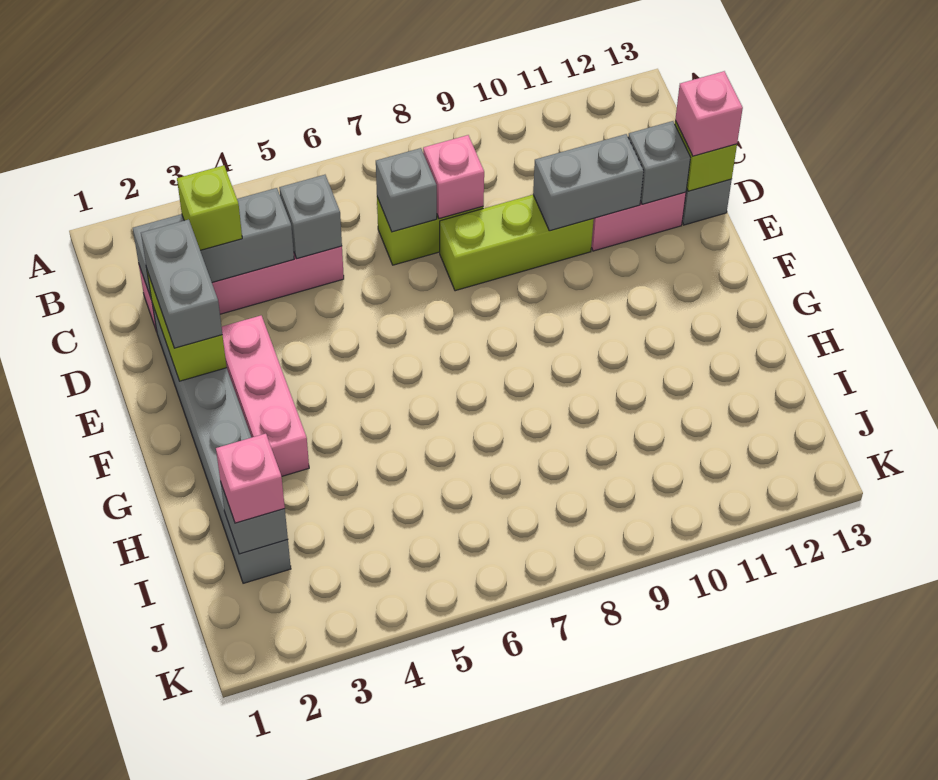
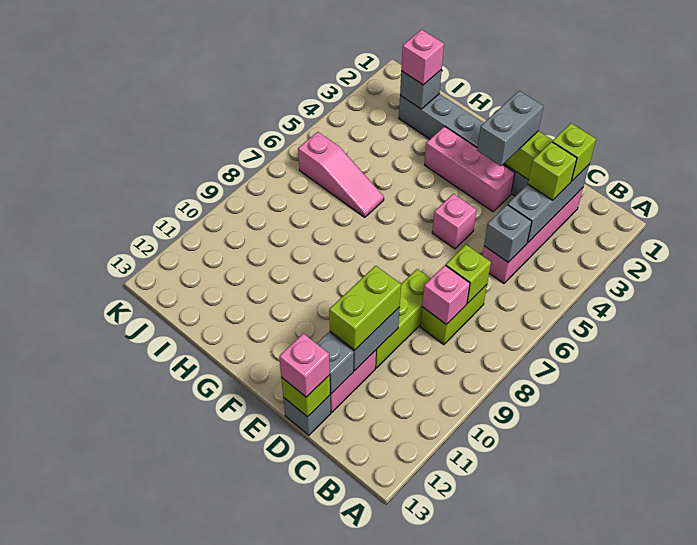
none -> lime brick C2 level 3
grey brick C7 level 2 -> lime brick C7 level 2
grey brick D2:E2 level 3 -> grey brick E2:E3 level 3
none -> lime brick D10:D11 level 3
none -> pink brick E5 level 1
none -> pink slope H6:J6 level 1 top J

